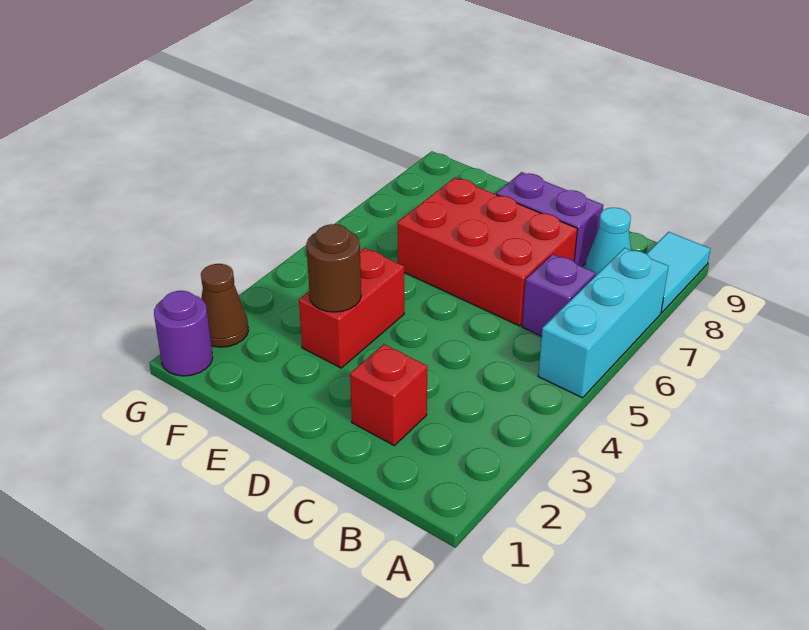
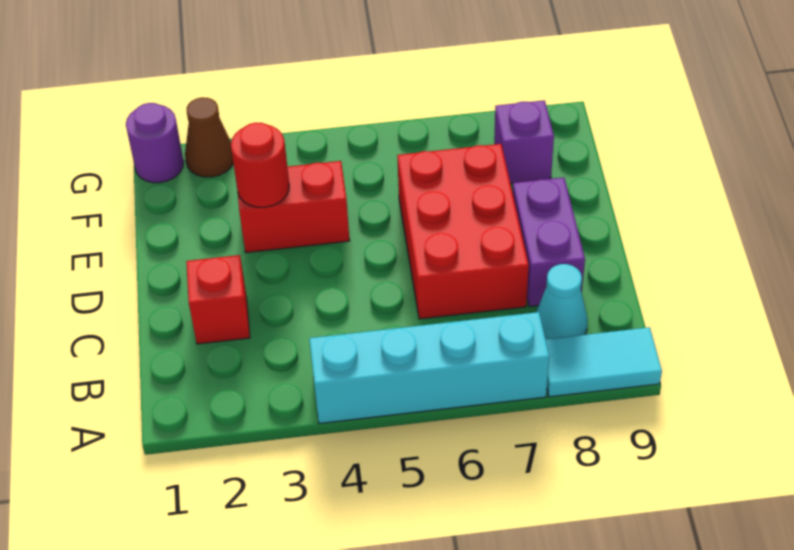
cyan brick A5:A7 level 1 -> cyan brick A4:A7 level 1
purple brick B6 level 1 -> purple brick F8 level 1
brown round brick E3 level 2 -> red round brick E3 level 2

